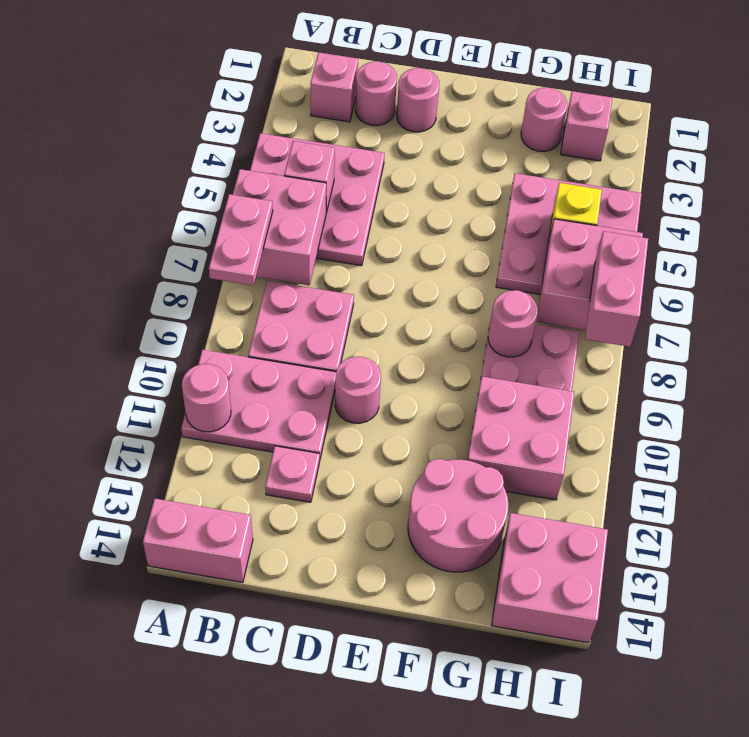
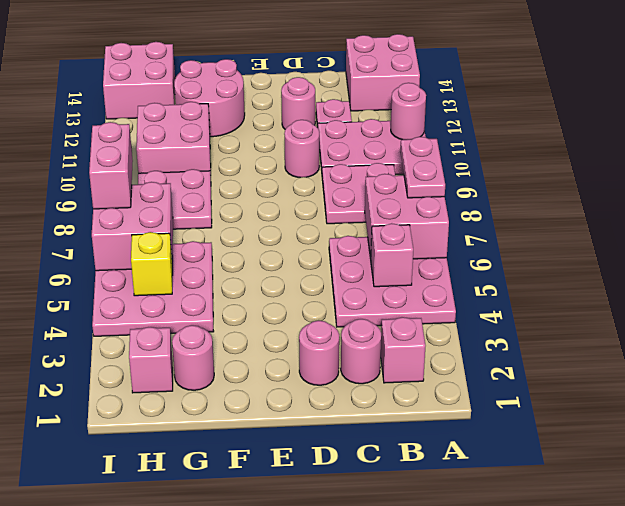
pink brick A14:B14 level 1 -> pink brick A13:B14 level 1
pink round brick G8 level 2 -> pink round brick D12 level 1

